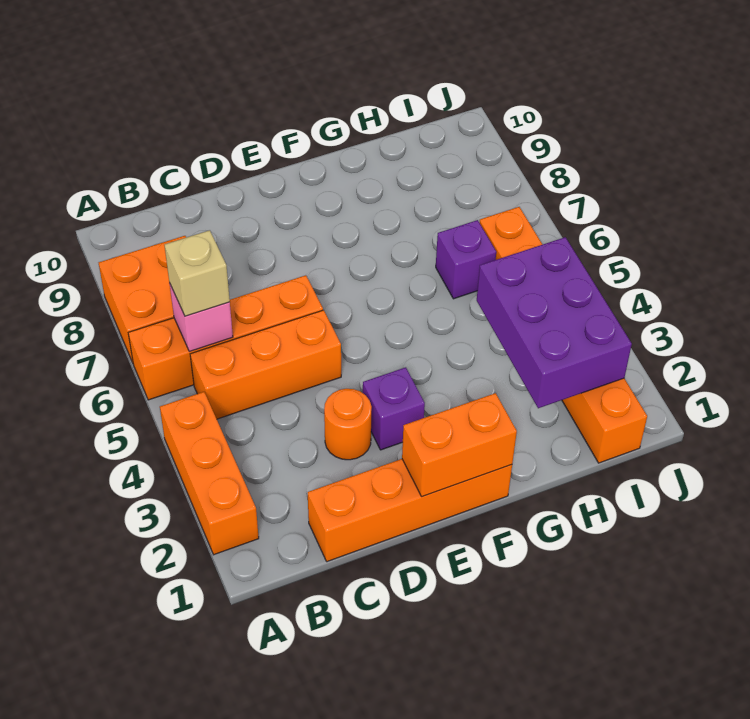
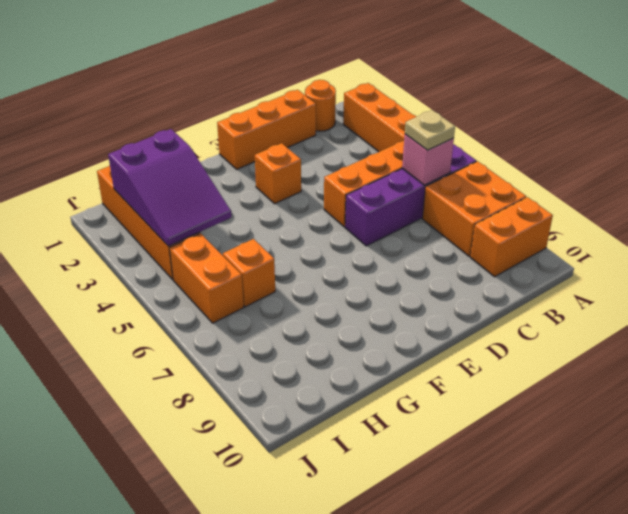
orange brick A6:D6 level 1 -> purple brick A6:D6 level 1
tan brick B6 level 3 -> tan plate B6 level 3
orange brick C1:F1 level 1 -> orange brick C1:E1 level 1
orange round brick D3 level 1 -> orange round brick B1 level 1
orange brick E1:F1 level 2 -> orange brick A9:B9 level 1
purple brick E3 level 1 -> orange brick E3 level 1
purple brick H2:I4 level 2 -> purple slope H2:I4 level 2 top 2
purple brick H6 level 1 -> orange brick H6 level 1

